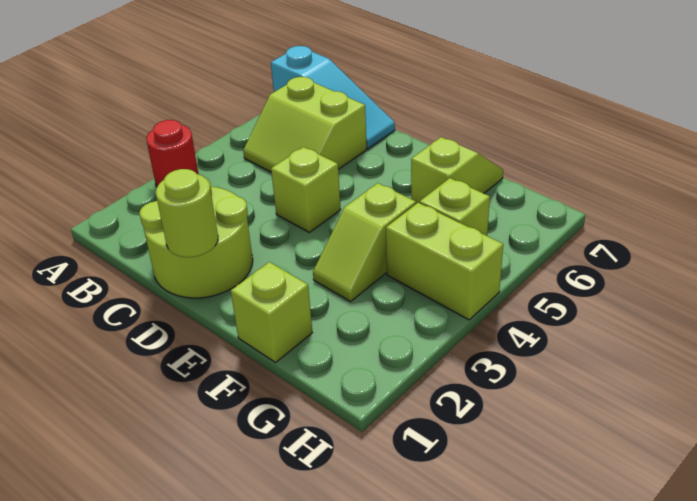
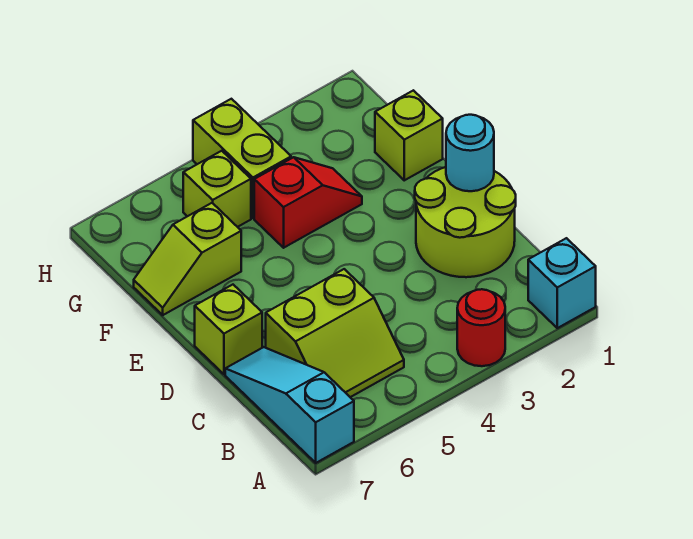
none -> cyan brick A1 level 1
lime slope B5:C6 level 1 top 6 -> lime slope B5:C6 level 1 top C
lime round brick D1 level 2 -> cyan round brick D1 level 2
lime brick D4 level 1 -> lime brick D7 level 1
lime slope F3:F4 level 1 top 4 -> red slope F3:F4 level 1 top 4

